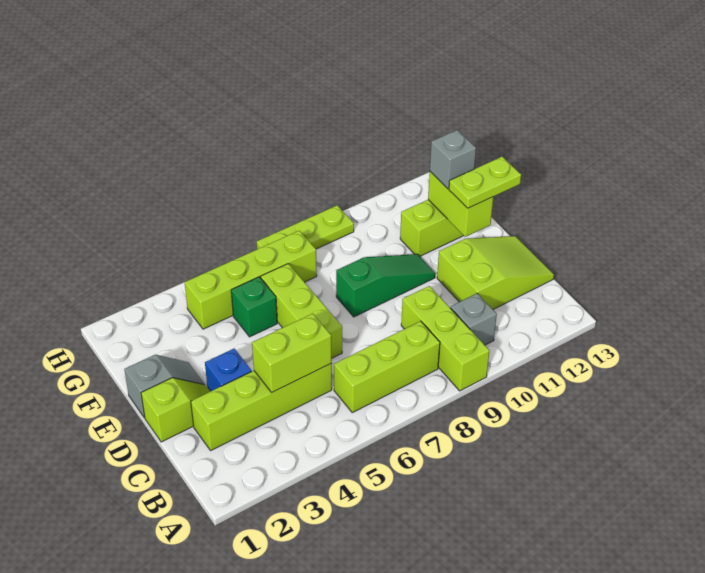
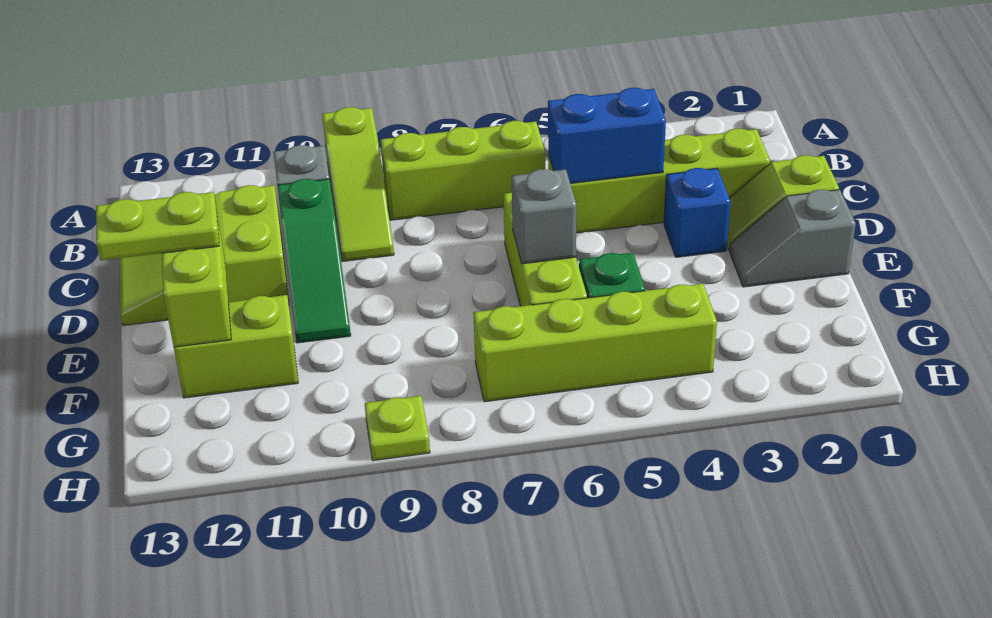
lime brick A9:C9 level 1 -> lime slope A9:C9 level 1 top A
lime brick C4:C5 level 2 -> blue brick C4:C5 level 2
green slope E8:E10 level 1 top 8 -> green slope C10:E10 level 1 top C
grey brick F12 level 3 -> grey brick E6 level 2
lime plate H7:H9 level 1 -> lime plate H9 level 1

